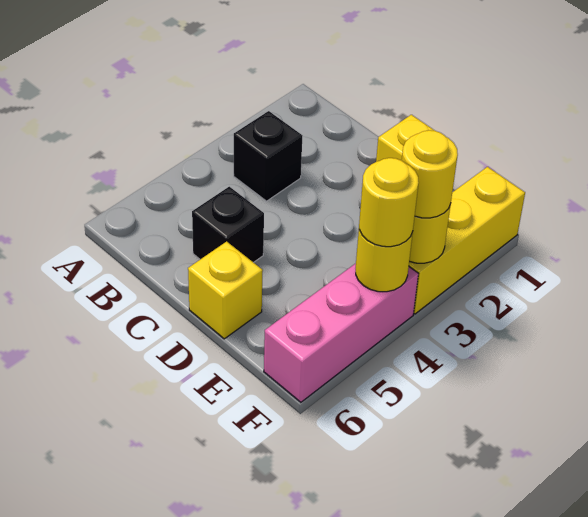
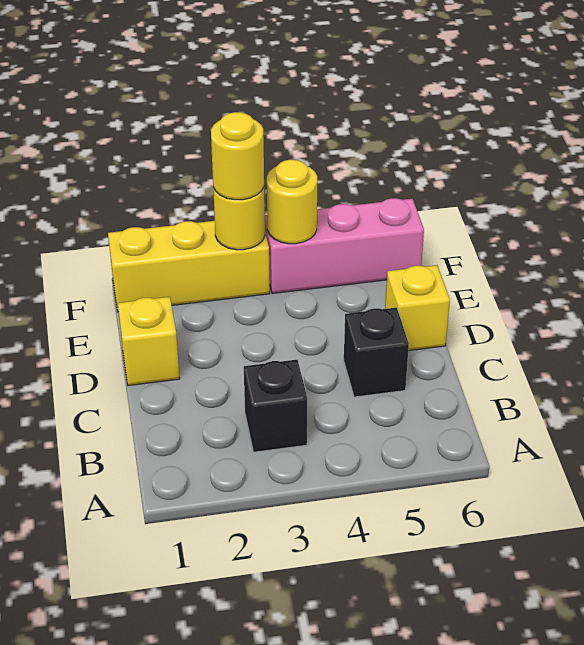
yellow round brick F4 level 3 -> none

